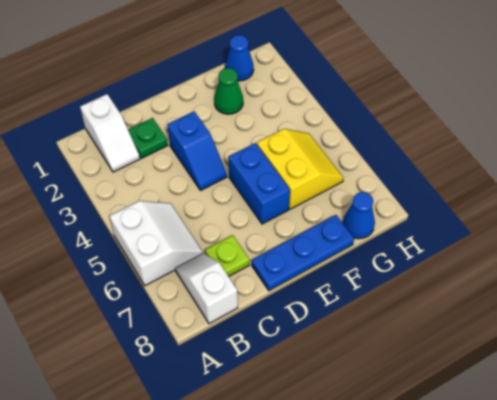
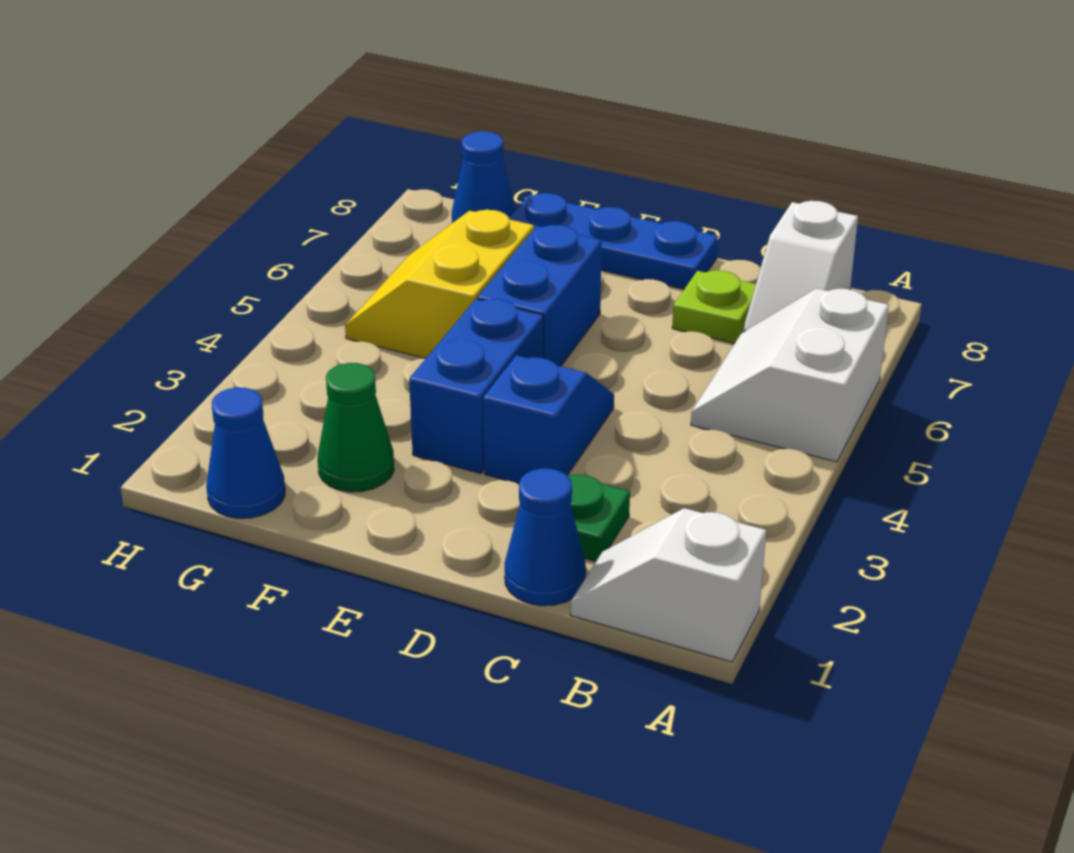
white slope B1:B2 level 1 top 1 -> white slope A1:B1 level 1 top A
none -> blue cone C1 level 1
none -> blue brick E3:E4 level 1

